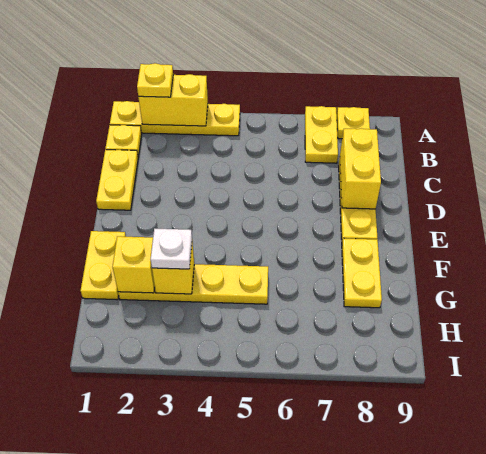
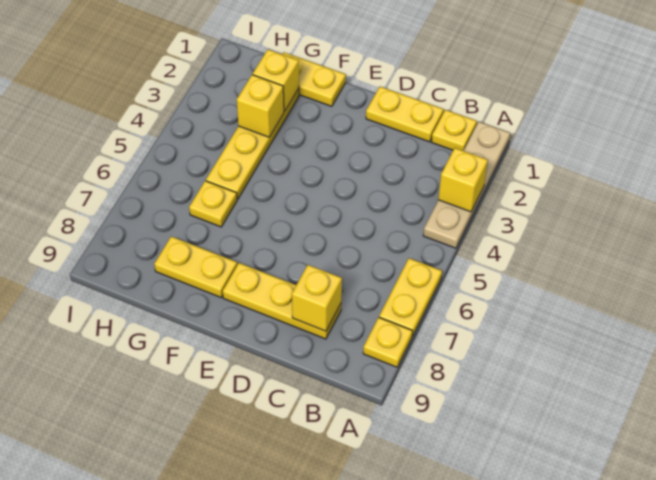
yellow plate A1:A4 level 1 -> tan plate A1:A4 level 1
yellow brick A2:A3 level 2 -> yellow brick A3 level 2
yellow plate A2 level 3 -> yellow plate G6 level 1
yellow plate A7:B7 level 1 -> yellow plate A6:A7 level 1
yellow brick C8:D8 level 2 -> yellow brick C8 level 2
white plate G3 level 3 -> none

